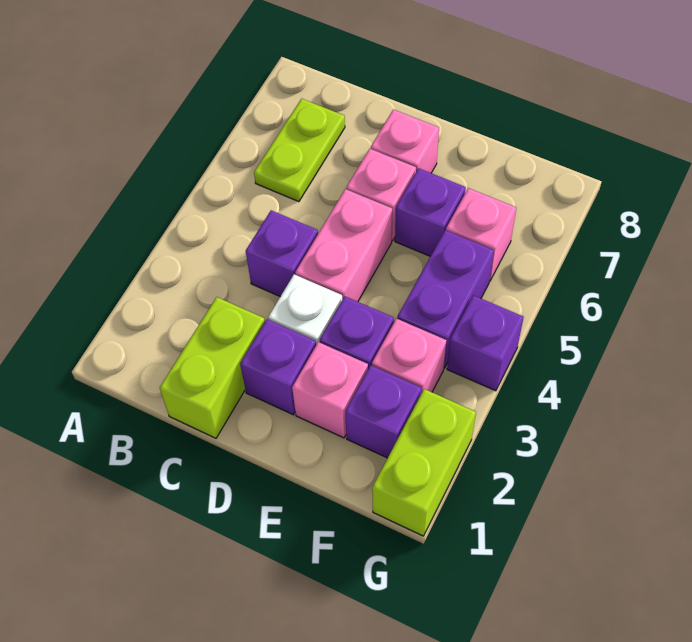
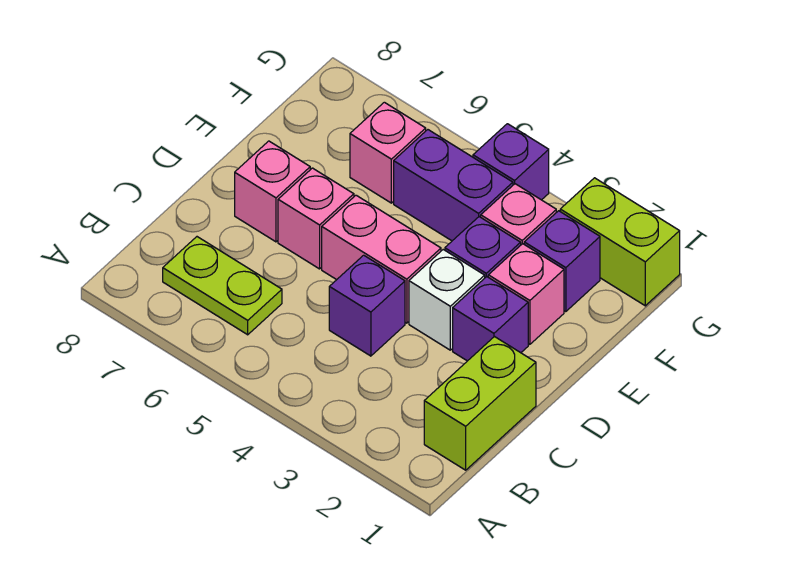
lime brick C1:C2 level 1 -> lime brick B1:C1 level 1
purple brick E6 level 1 -> none

